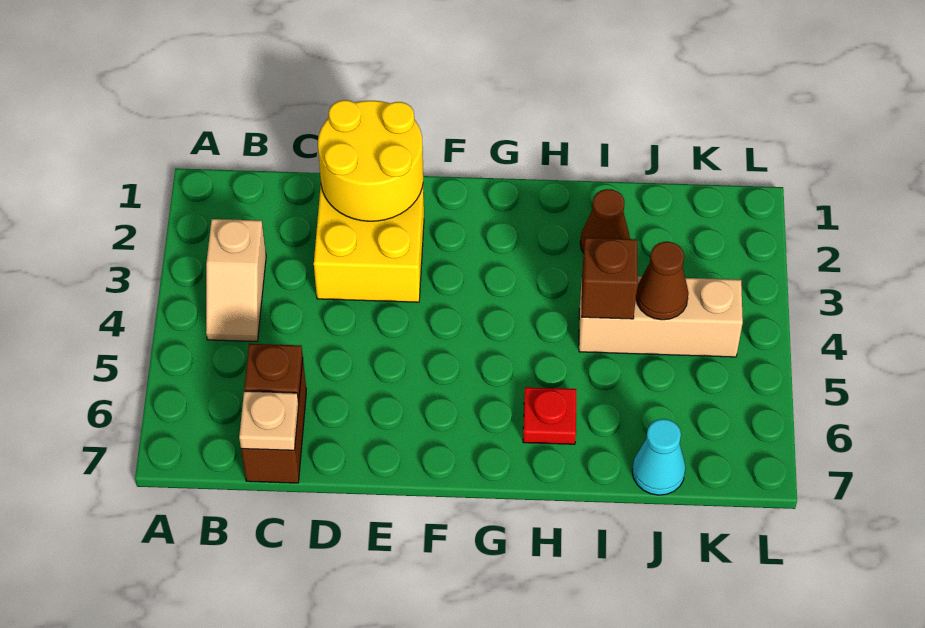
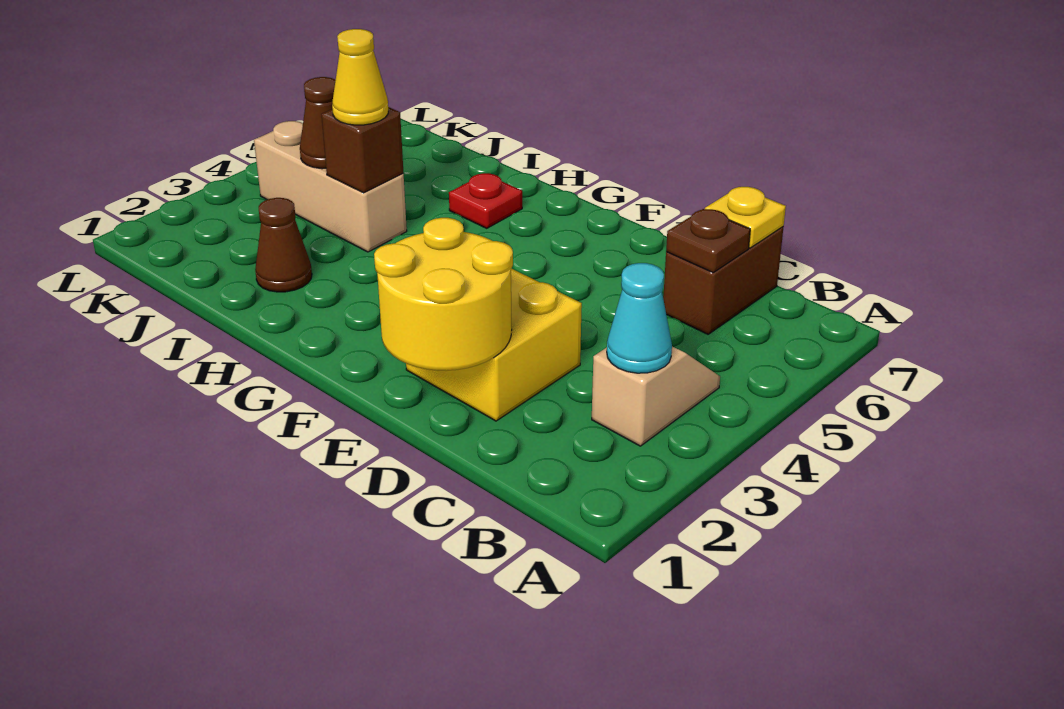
tan plate C7 level 2 -> yellow plate C7 level 2
none -> yellow cone I4 level 3
cyan cone J7 level 1 -> cyan cone B3 level 2

